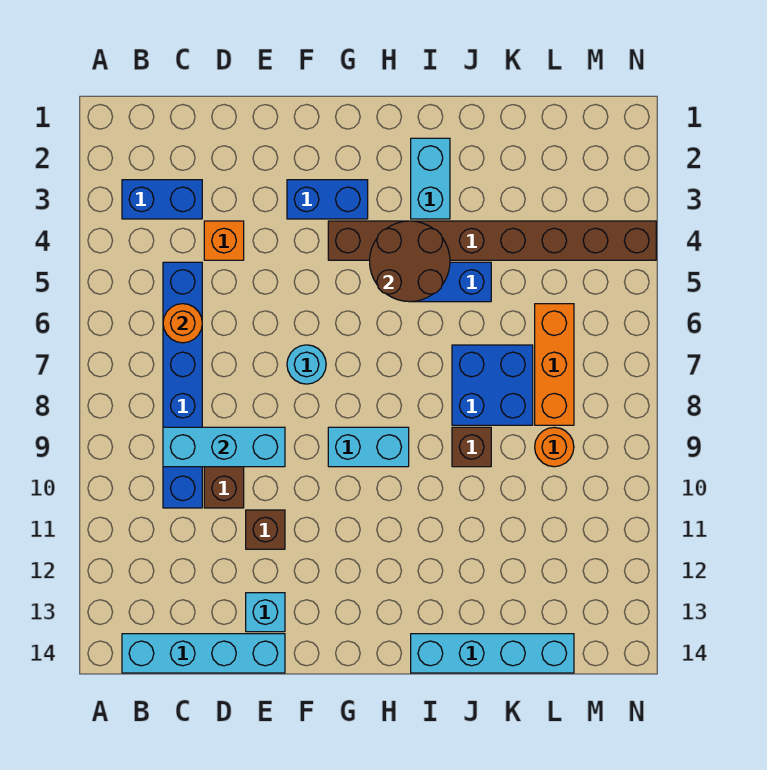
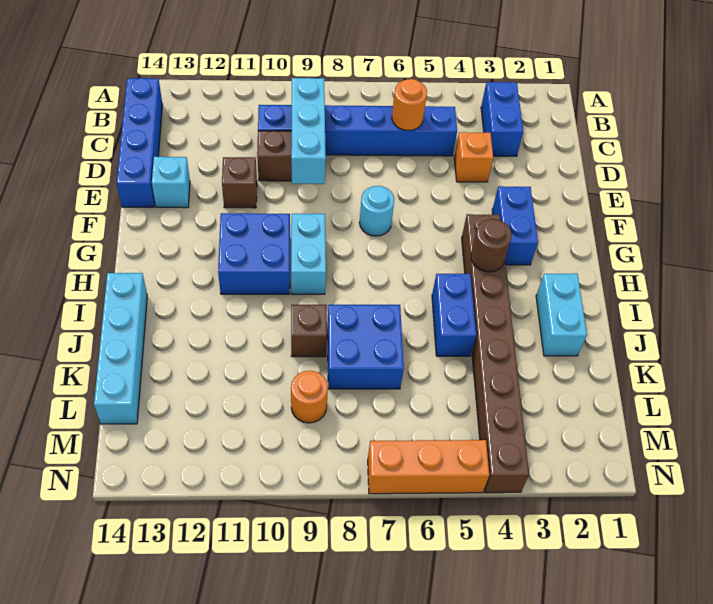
cyan brick B14:E14 level 1 -> blue brick B14:E14 level 1
none -> blue brick G10:H11 level 1
brown round brick H4:I5 level 2 -> brown round brick H4 level 2
cyan brick I2:I3 level 1 -> cyan brick I2:J2 level 1
orange brick L6:L8 level 1 -> orange brick N5:N7 level 1

